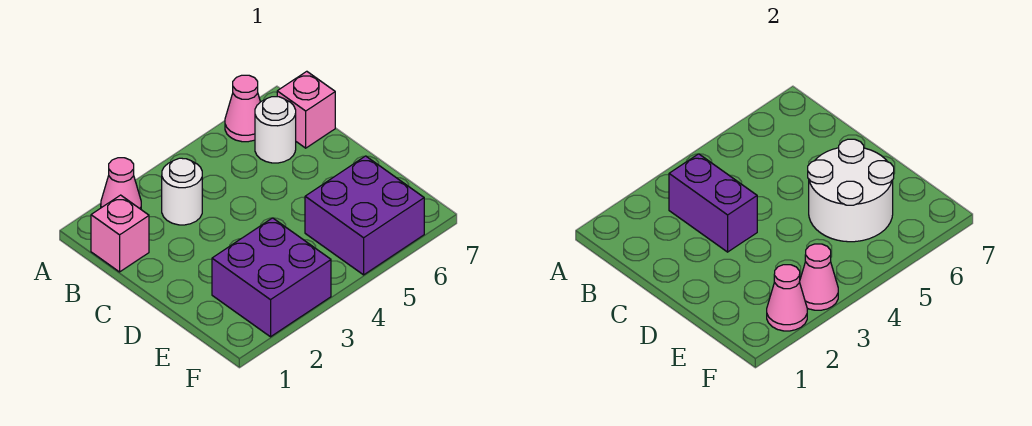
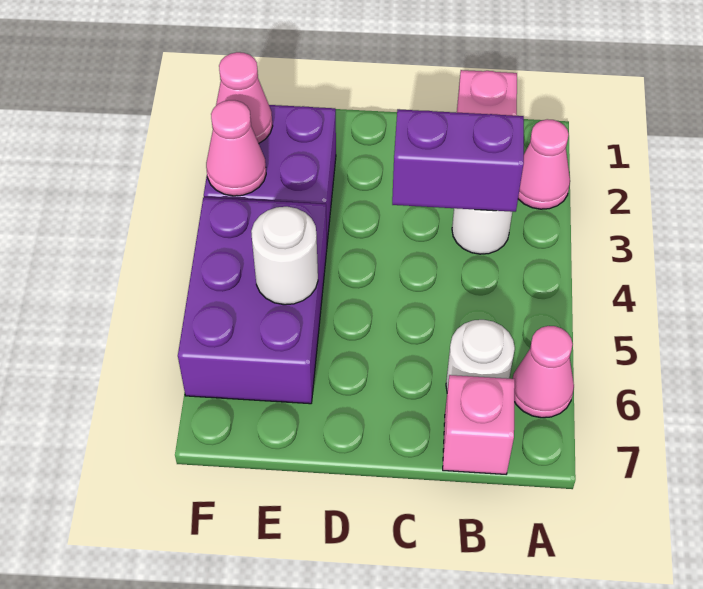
white round brick D5:E6 level 2 -> white round brick E5 level 2
purple brick E5:F6 level 1 -> purple brick E4:F6 level 1

